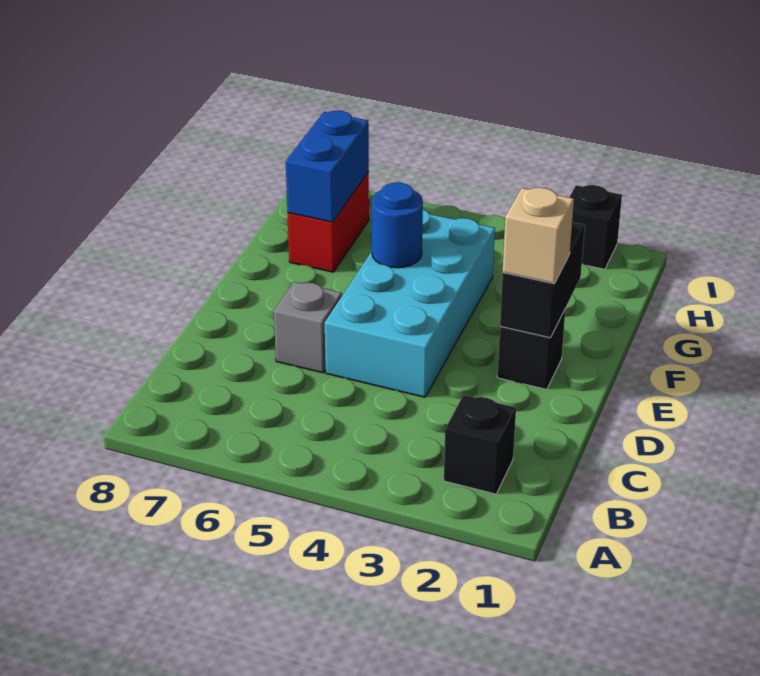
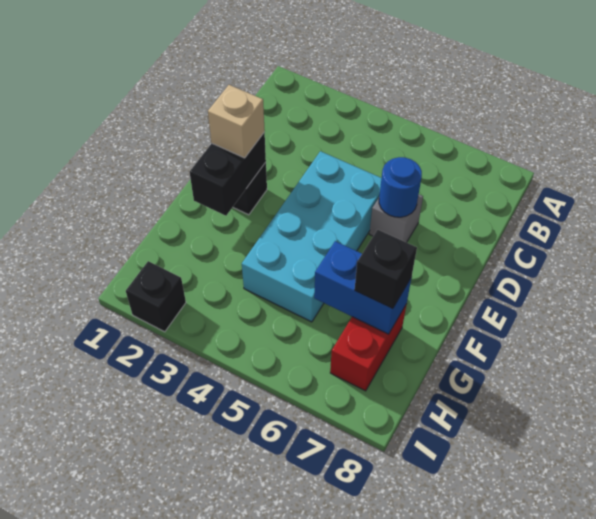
black brick B2 level 1 -> black brick G7 level 3
blue round brick F5 level 2 -> blue round brick D6 level 2
blue brick G7:H7 level 2 -> blue brick G6:G7 level 2

